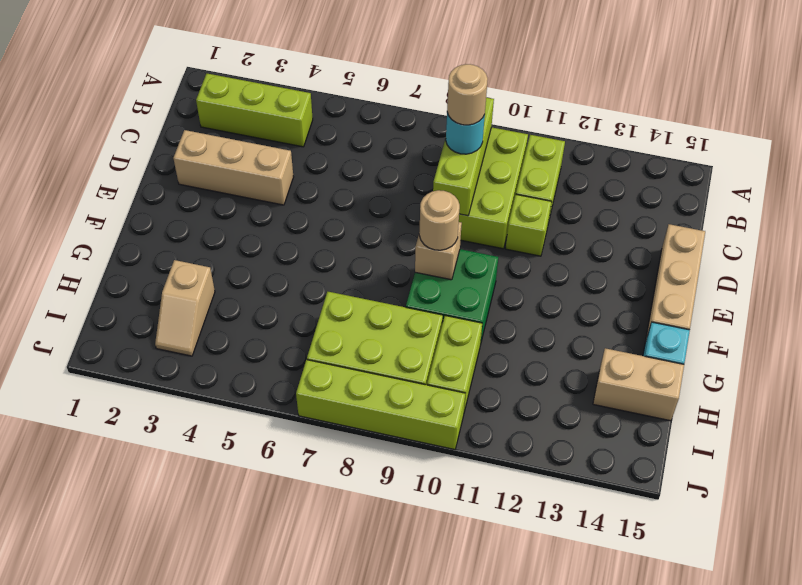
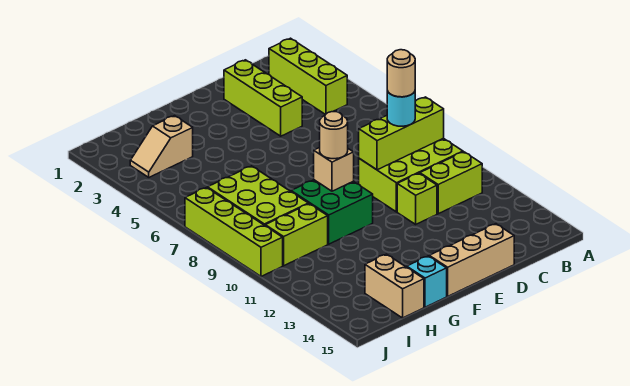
tan brick D2:D4 level 1 -> lime brick D2:D4 level 1

